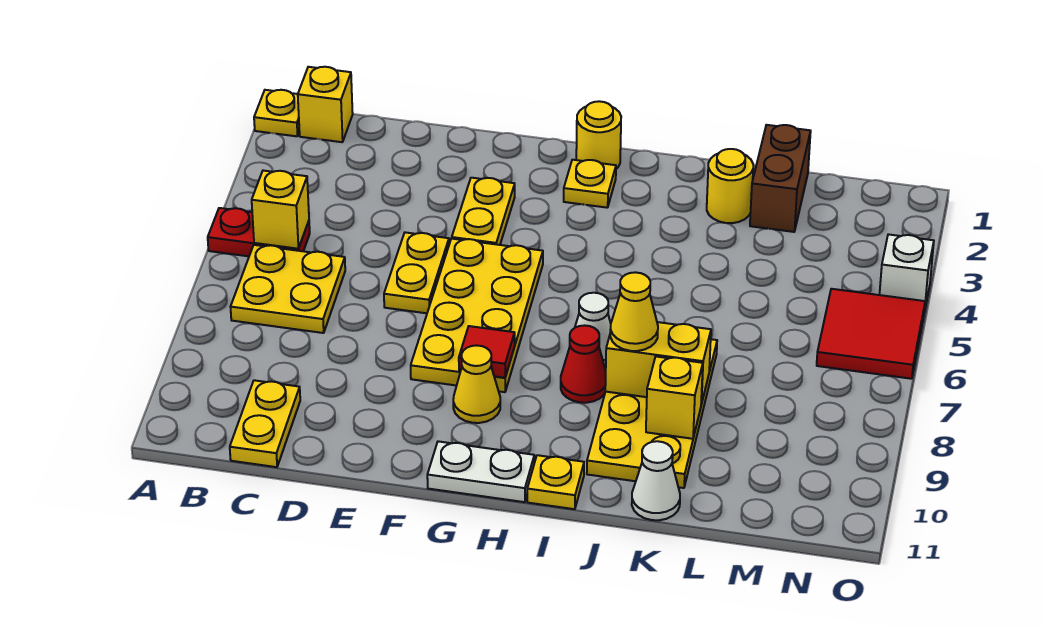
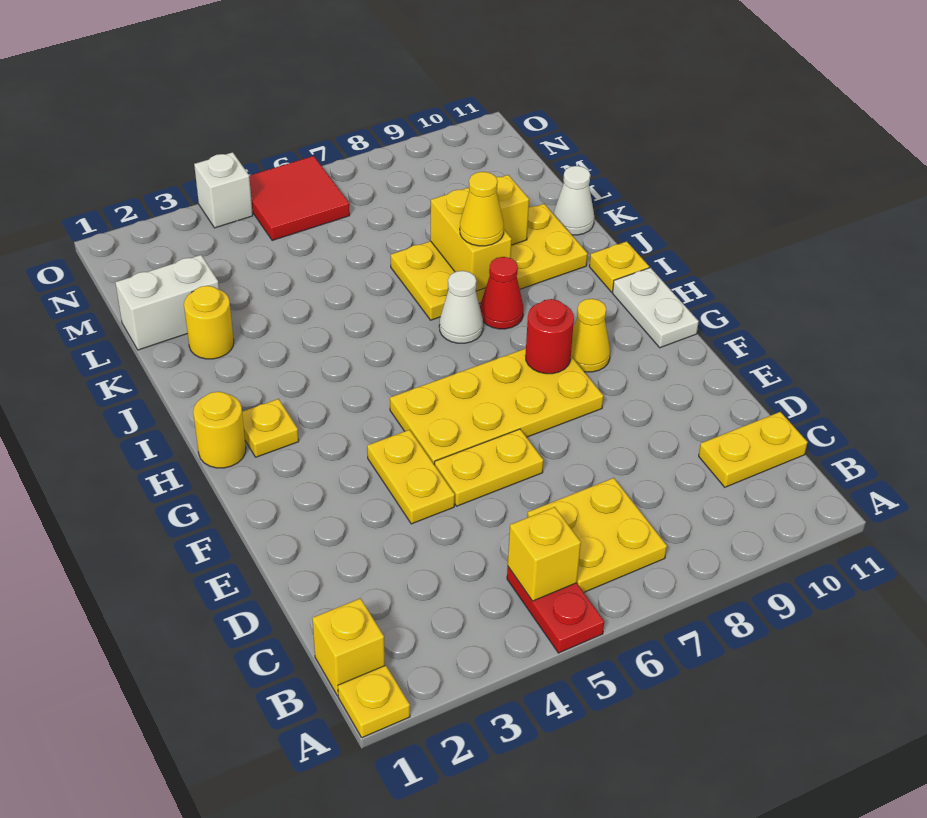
yellow plate F3:F4 level 1 -> yellow plate E4:F4 level 1
red tile G8 level 2 -> red round brick G8 level 2
brown brick L1:L2 level 1 -> white brick L1:L2 level 1

